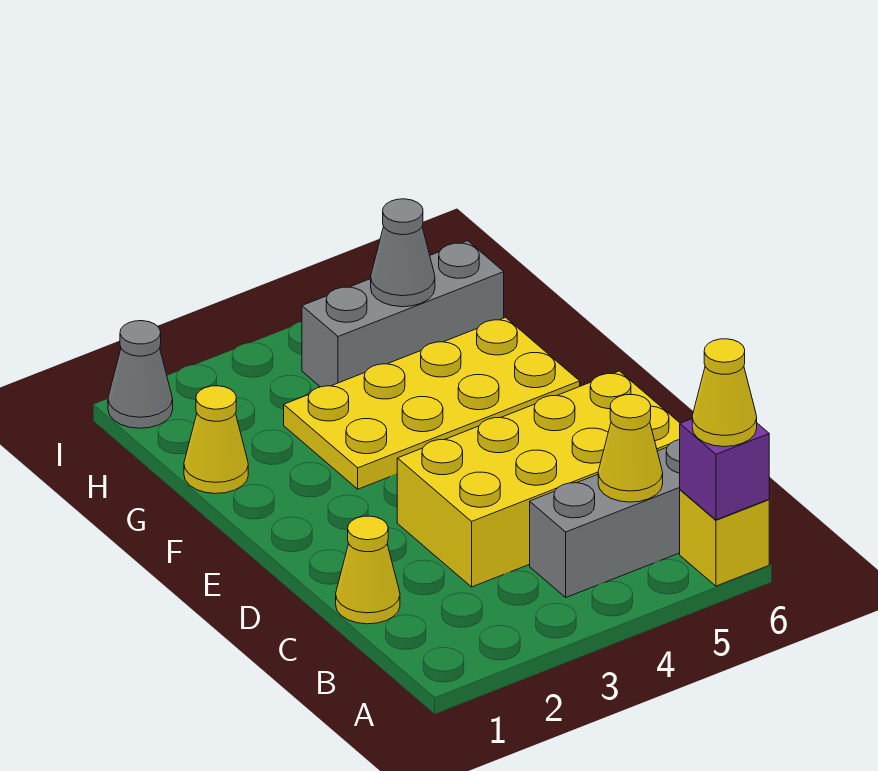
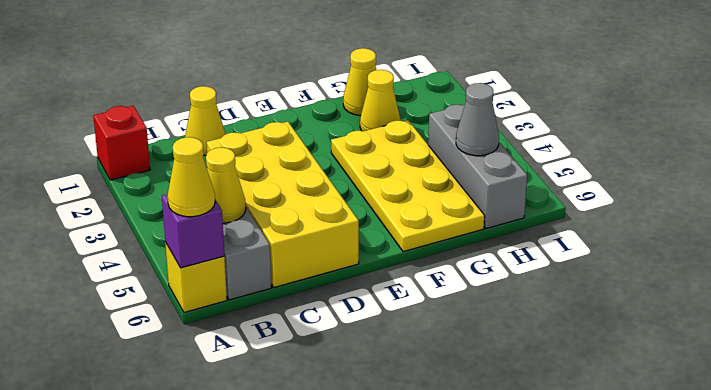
none -> red brick A1 level 1
none -> yellow cone G2 level 1
grey cone I1 level 1 -> none

